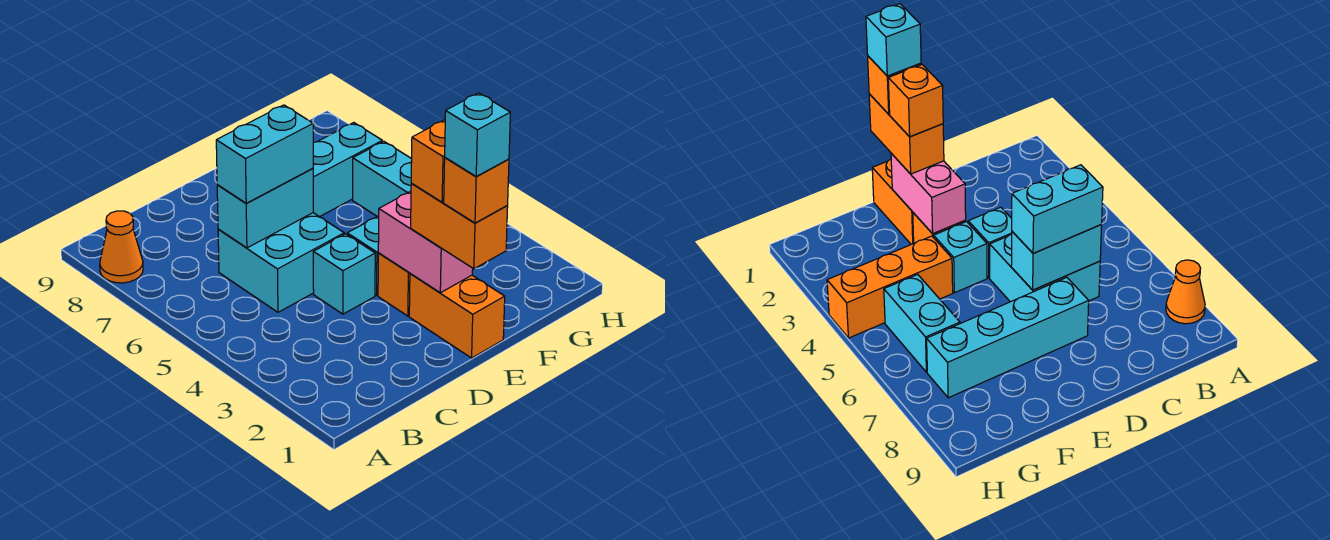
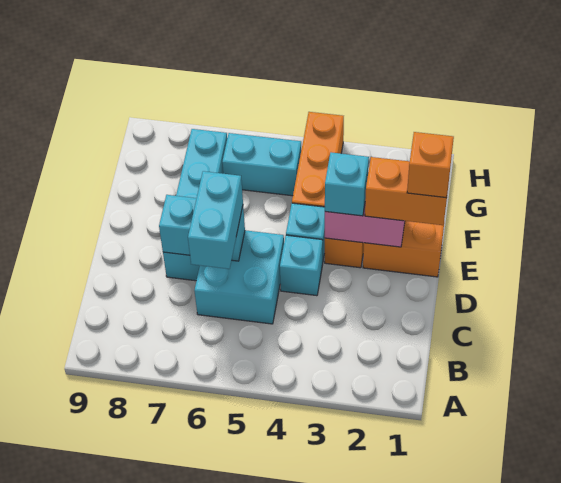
orange cone A8 level 1 -> none
cyan brick C6:D6 level 2 -> cyan brick D6:D7 level 2
cyan brick E1 level 5 -> cyan brick E3 level 3
orange brick E2 level 4 -> none

